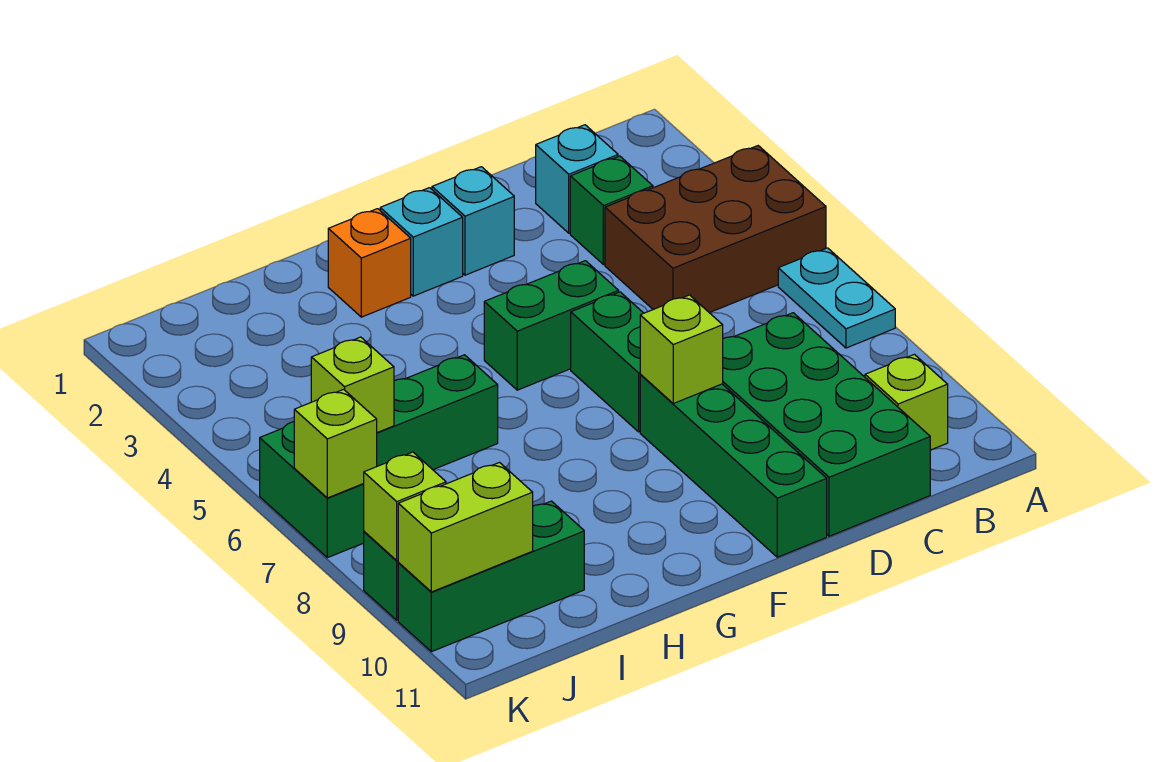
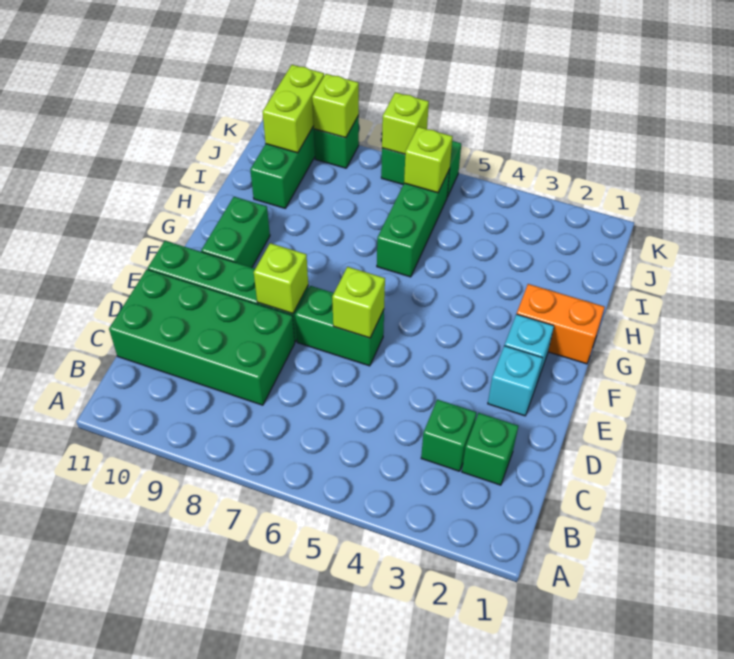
brown brick A4:C5 level 1 -> none
cyan plate A6:A7 level 1 -> none
lime brick B10 level 1 -> lime brick E6 level 2
cyan brick C2 level 1 -> green brick C2 level 1
green brick E5:F5 level 1 -> green brick F10:G10 level 1
orange brick G2 level 1 -> orange brick G1:G2 level 1

